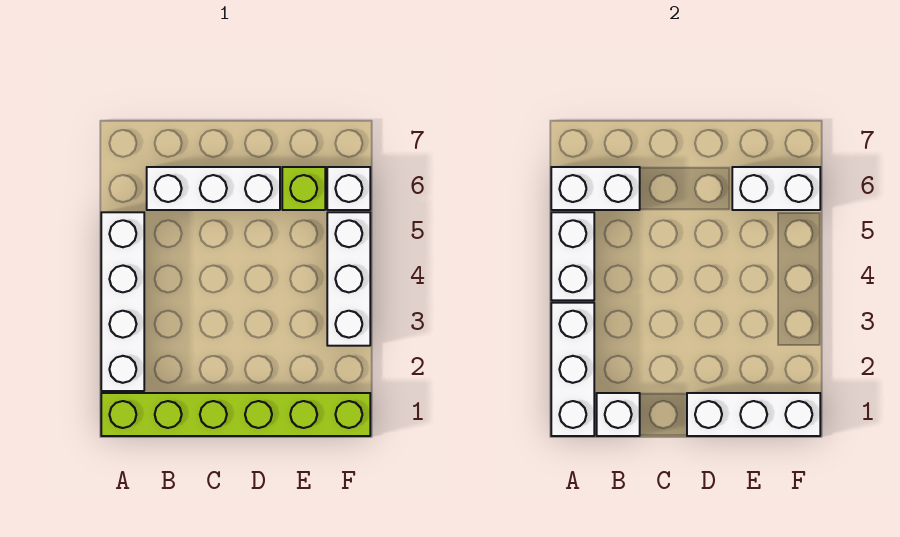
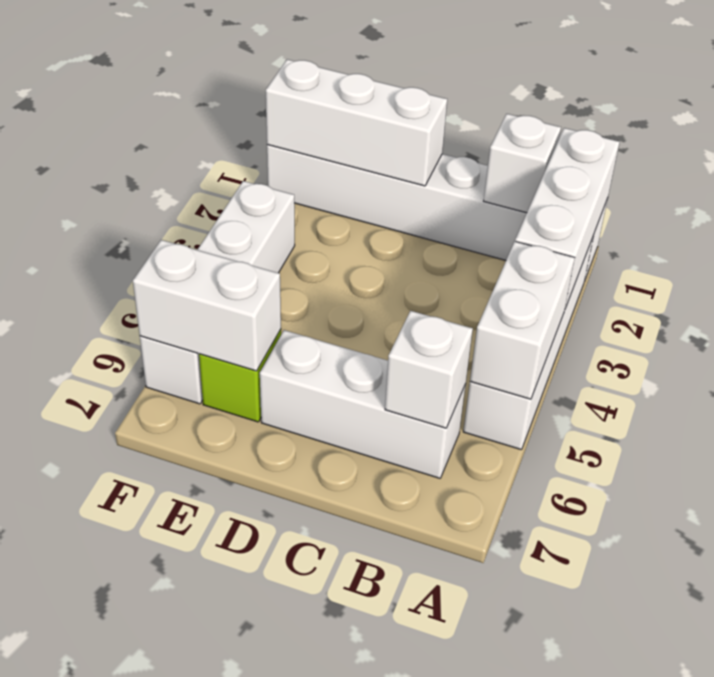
lime brick A1:F1 level 1 -> white brick A1:F1 level 1
white brick A6:B6 level 2 -> white brick B6 level 2

